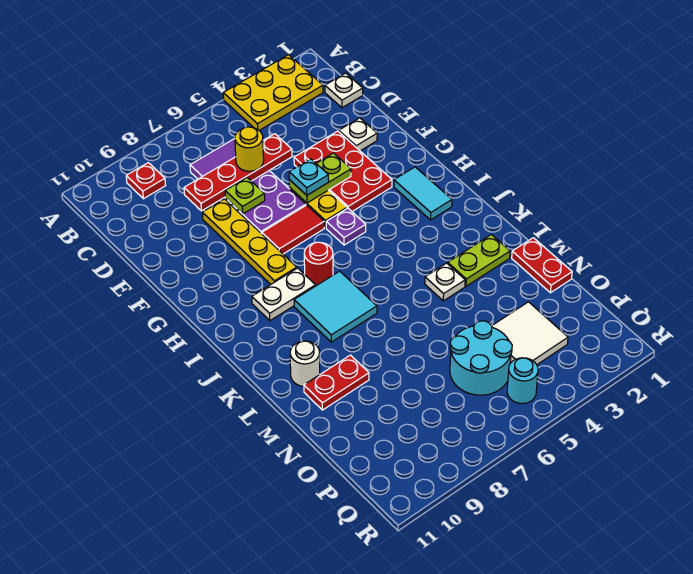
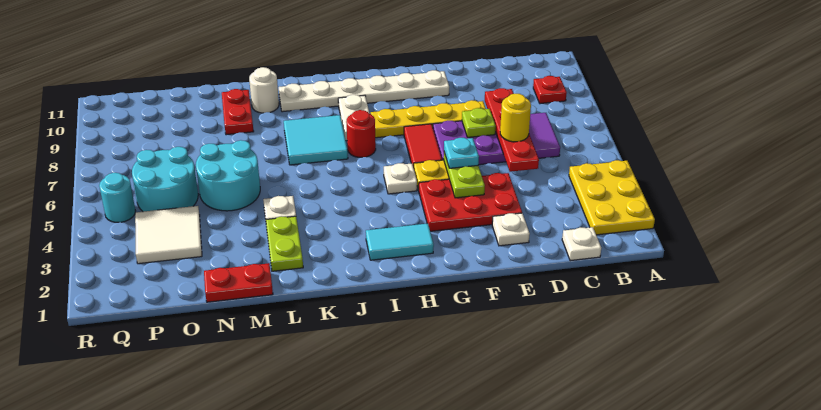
none -> white plate F10:K10 level 1
purple plate H5 level 1 -> white plate H5 level 1
none -> cyan round brick M5:N6 level 1

